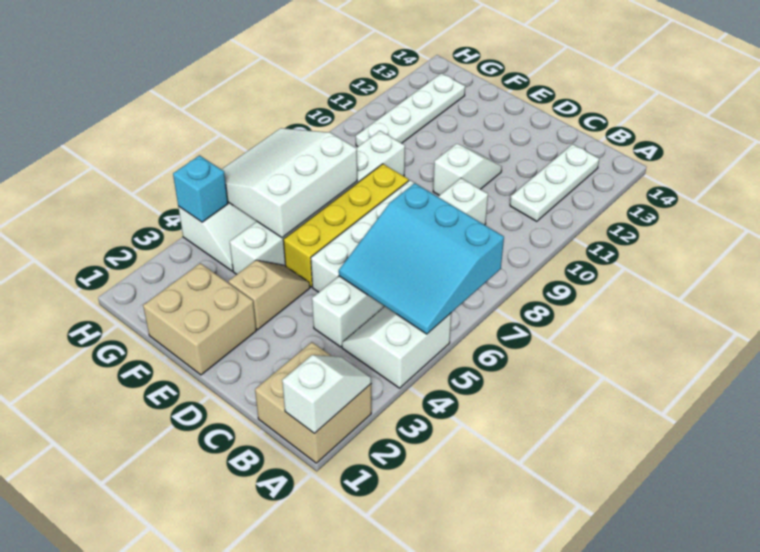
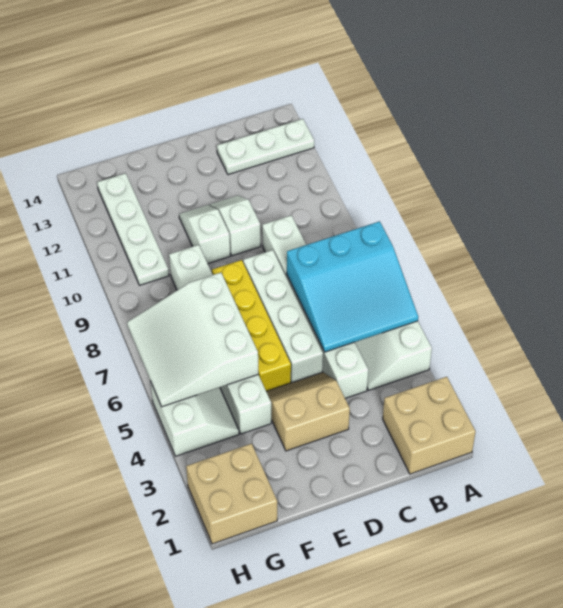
white slope A1:A2 level 2 top 1 -> white slope E10:E11 level 1 top 10
white plate B11:B13 level 1 -> white plate A13:C13 level 1
tan brick E1:F2 level 1 -> tan brick G1:H2 level 1
tan slope E3:E4 level 1 top 3 -> tan slope D3:E4 level 1 top 3
cyan brick H4 level 2 -> none

